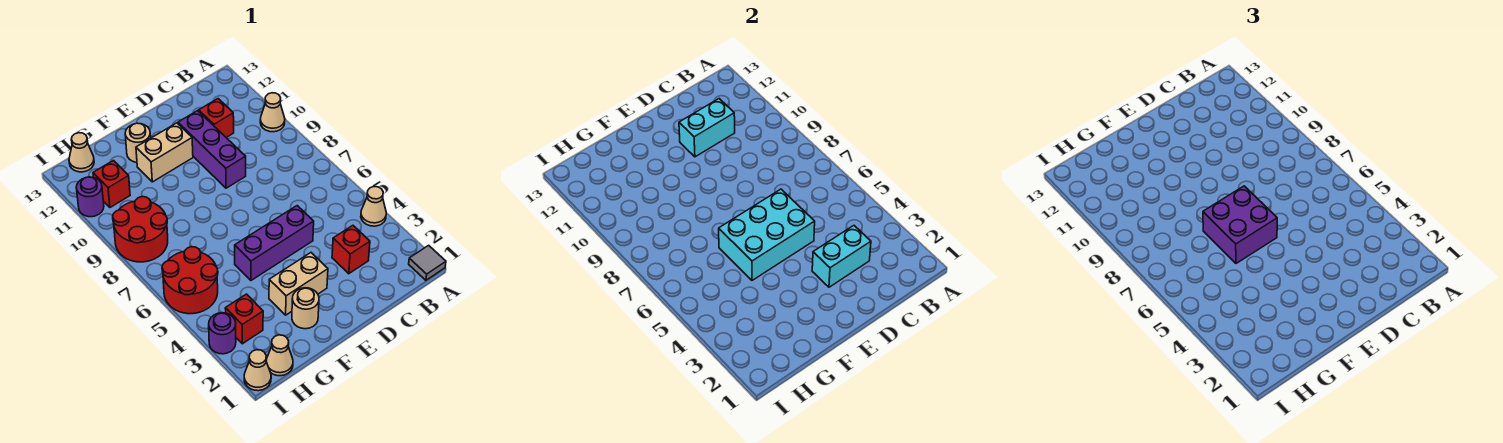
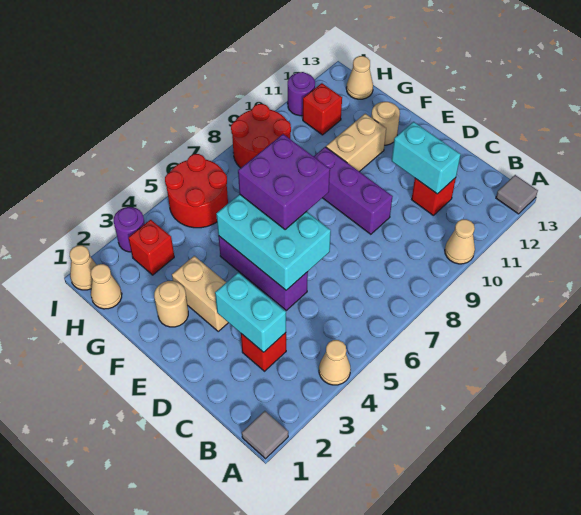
none -> grey tile A13 level 1
purple brick D9:D11 level 1 -> purple brick D9:F9 level 1
tan brick E11:F11 level 1 -> tan brick F10:F11 level 1

